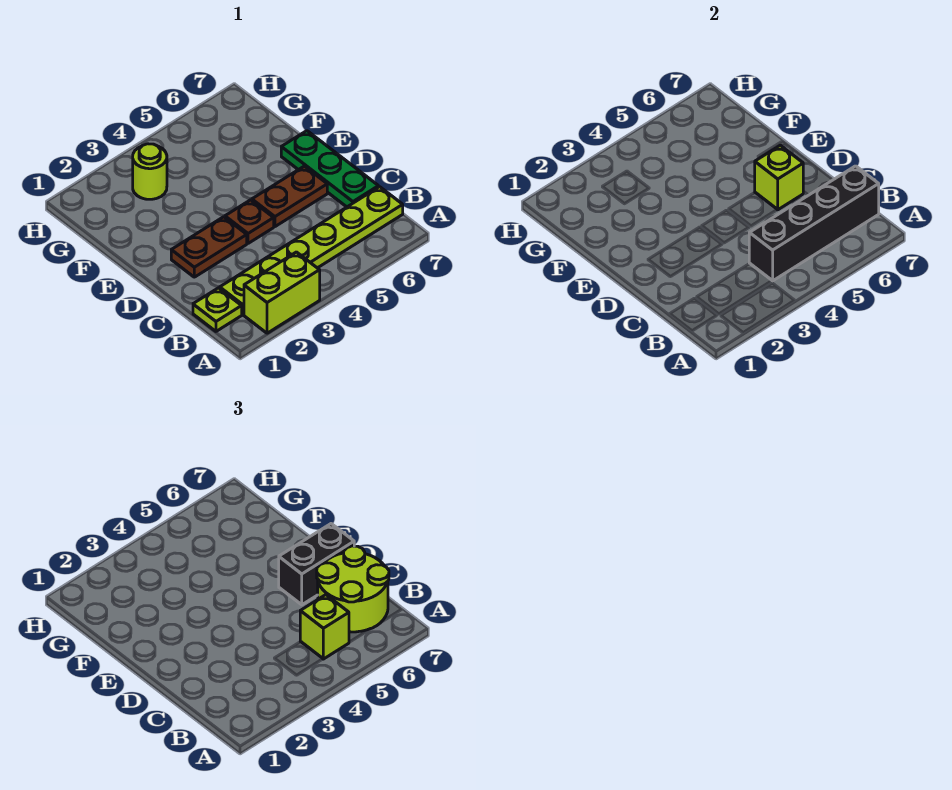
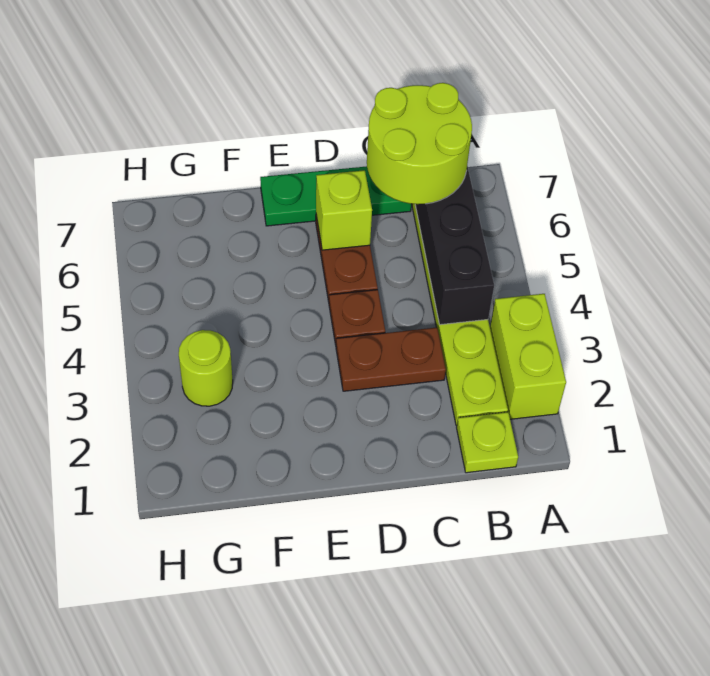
lime brick B5 level 3 -> none
brown plate D2:D3 level 1 -> brown plate C3:D3 level 1
black brick D6:D7 level 3 -> none

